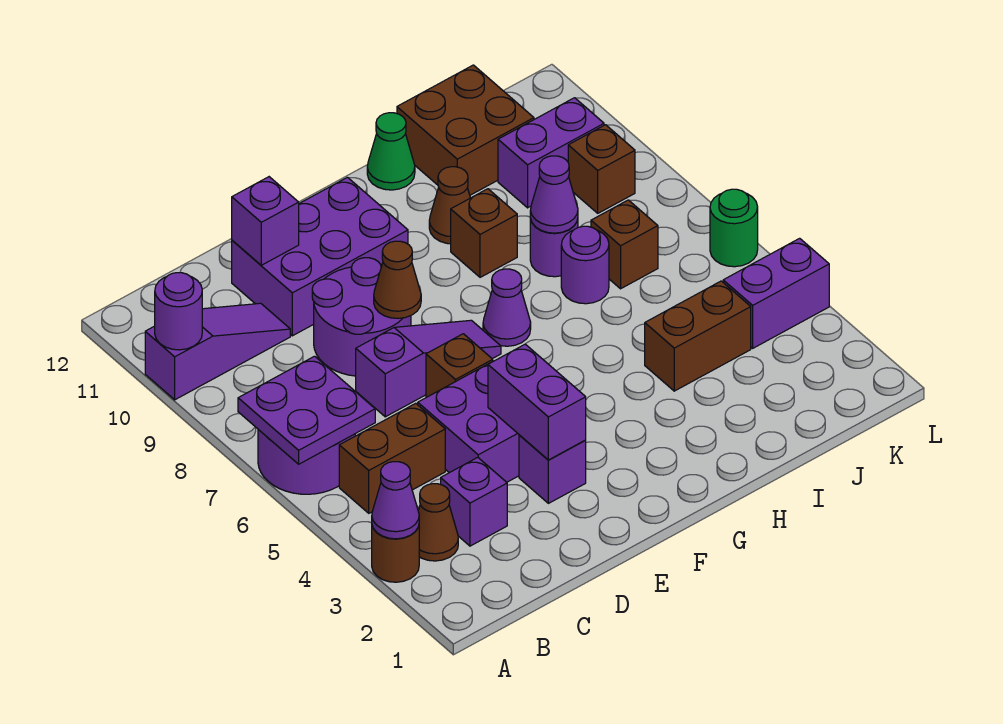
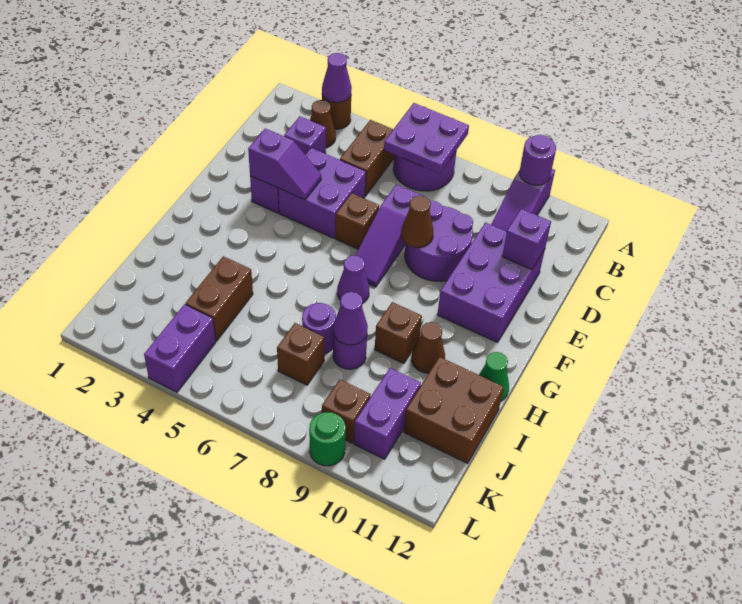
purple brick E3:E4 level 2 -> purple slope E3:E4 level 2 top 3
green round brick L6 level 1 -> green round brick L9 level 1

